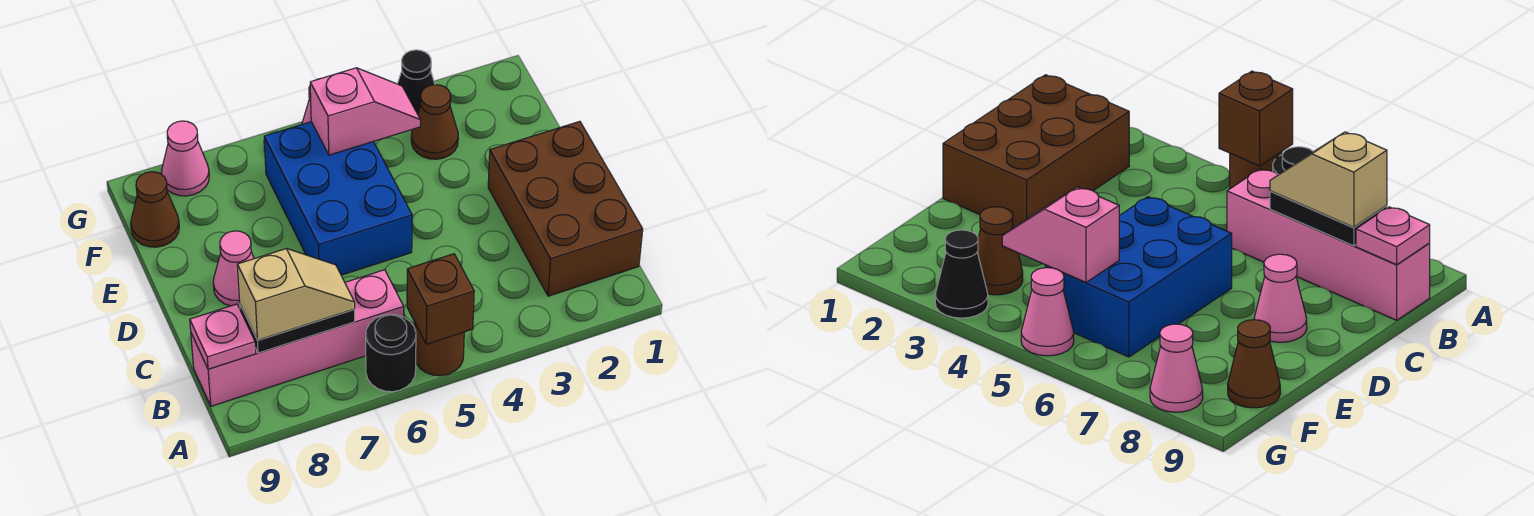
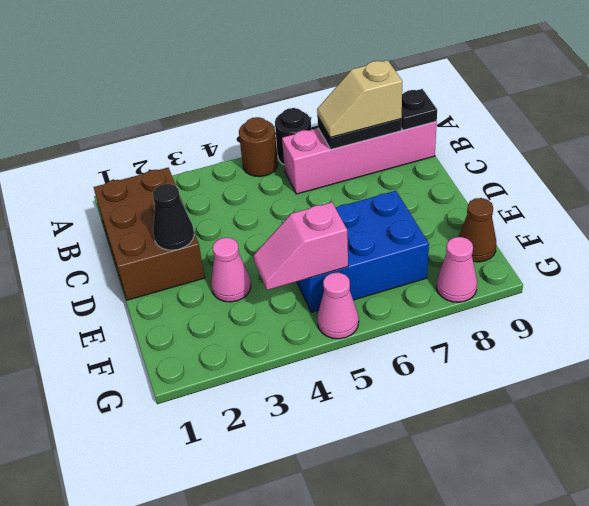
brown brick A5 level 2 -> none
pink plate B9 level 2 -> black plate B9 level 2
blue brick D5:F6 level 1 -> blue brick E5:F7 level 1
pink cone D8 level 1 -> pink cone E3 level 1
brown cone F3 level 1 -> none
black cone G3 level 1 -> black cone D2 level 2

